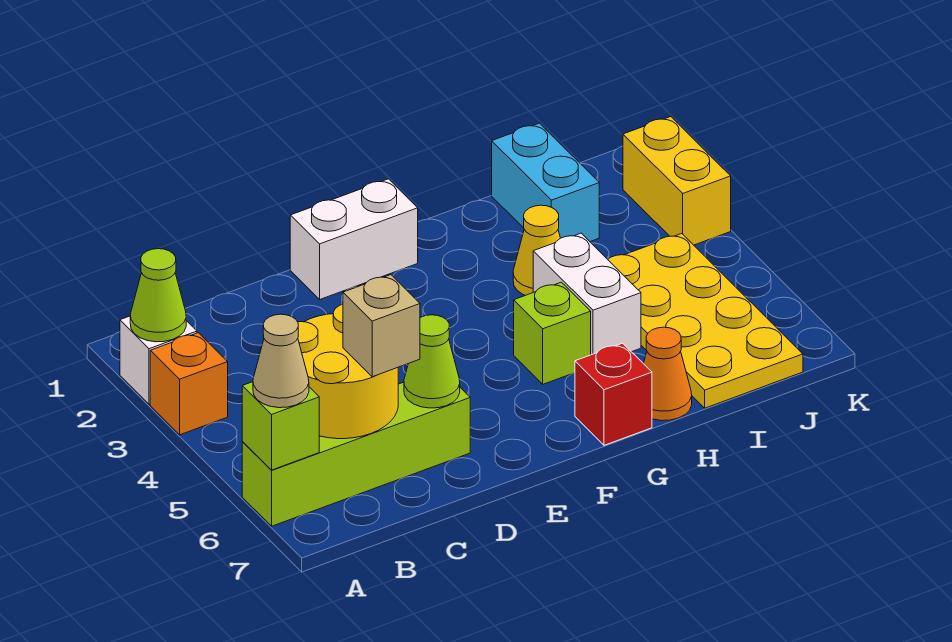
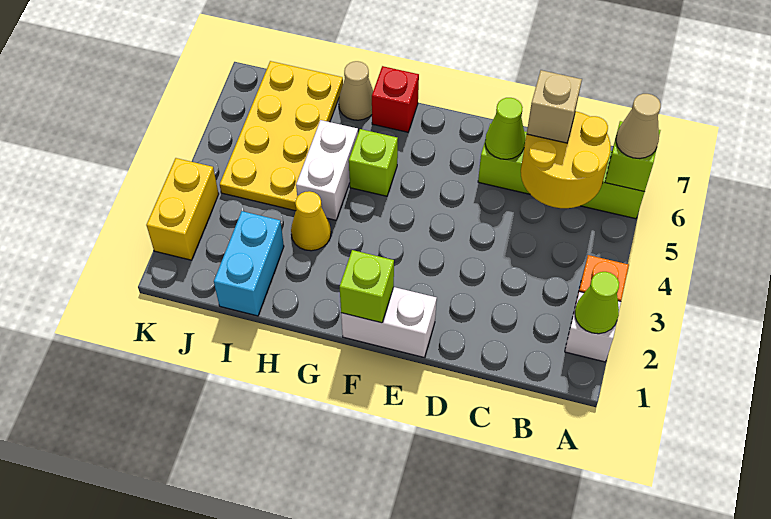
none -> lime brick F1 level 2
orange cone H7 level 1 -> tan cone H7 level 1

